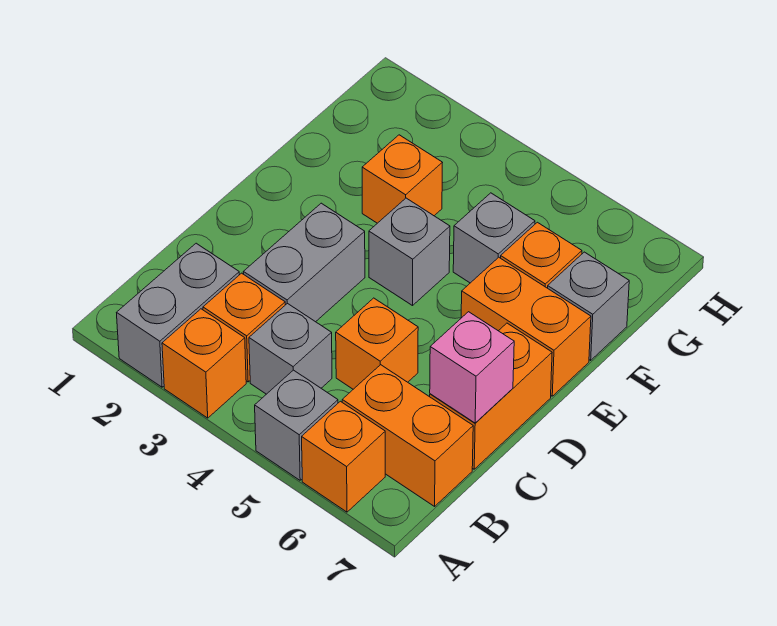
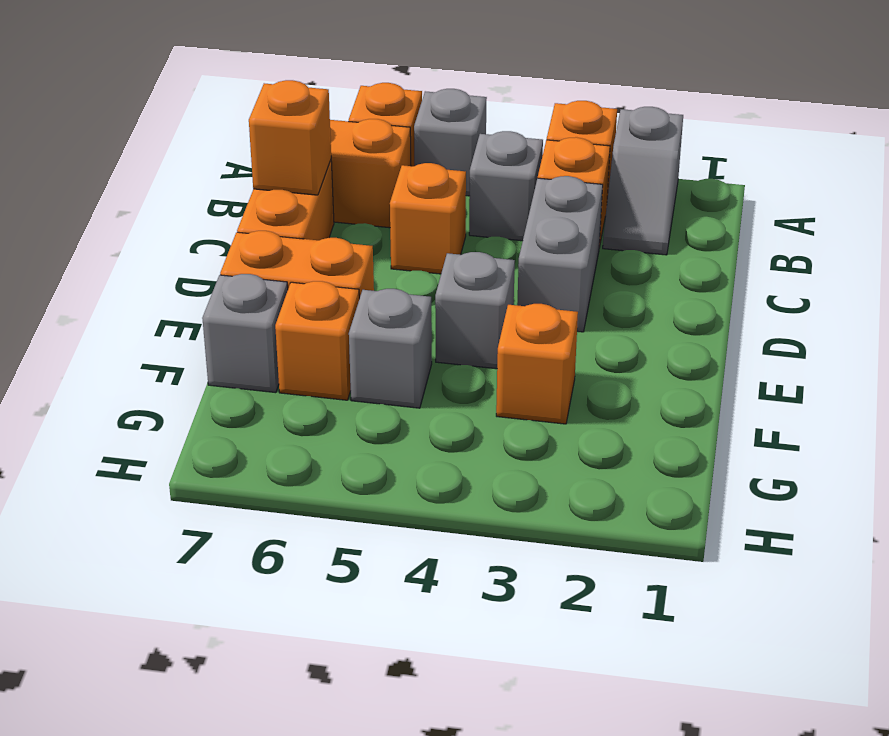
grey brick A2:B2 level 1 -> grey slope A2:B2 level 1 top A
pink brick C7 level 2 -> orange brick C7 level 2

